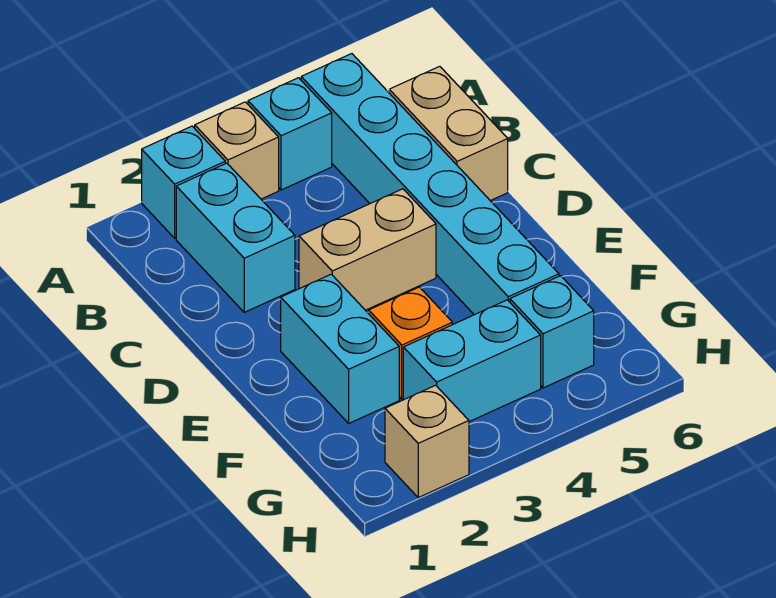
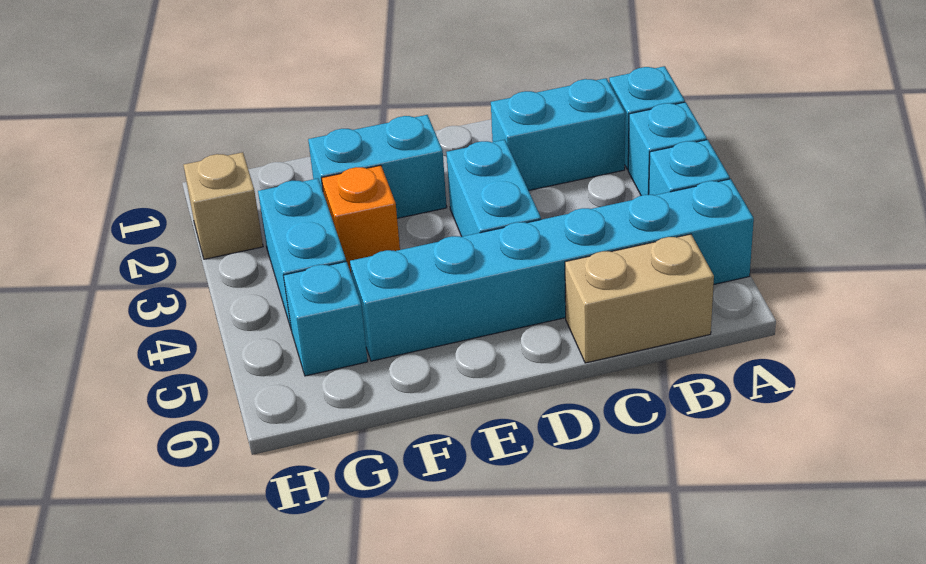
tan brick A3 level 1 -> cyan brick A3 level 1
tan brick D3:D4 level 1 -> cyan brick D3:D4 level 1

